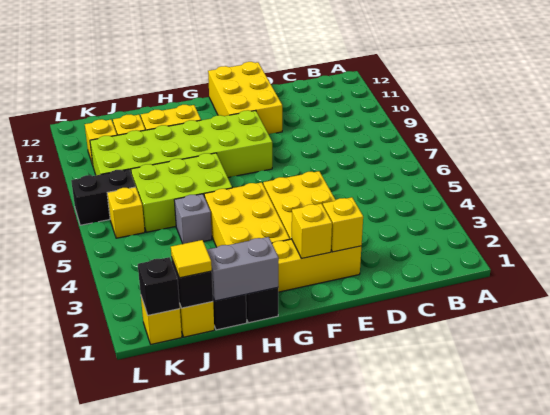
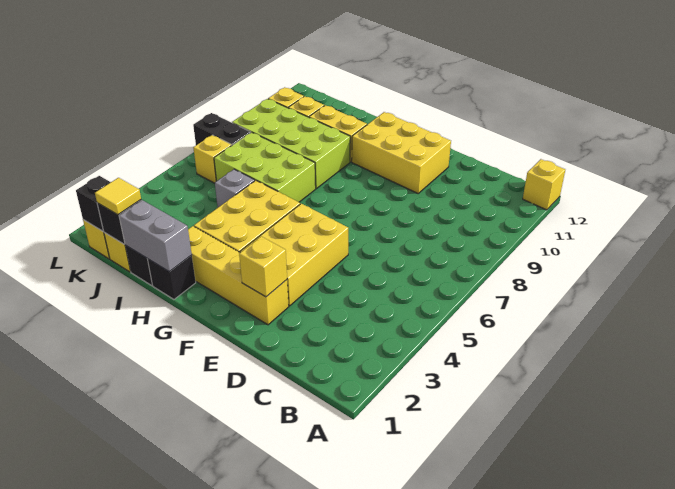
yellow brick E10:F12 level 1 -> yellow brick E10:G11 level 1
yellow brick F2 level 2 -> yellow brick A12 level 1
lime brick F8:K9 level 1 -> lime brick H8:K9 level 1

